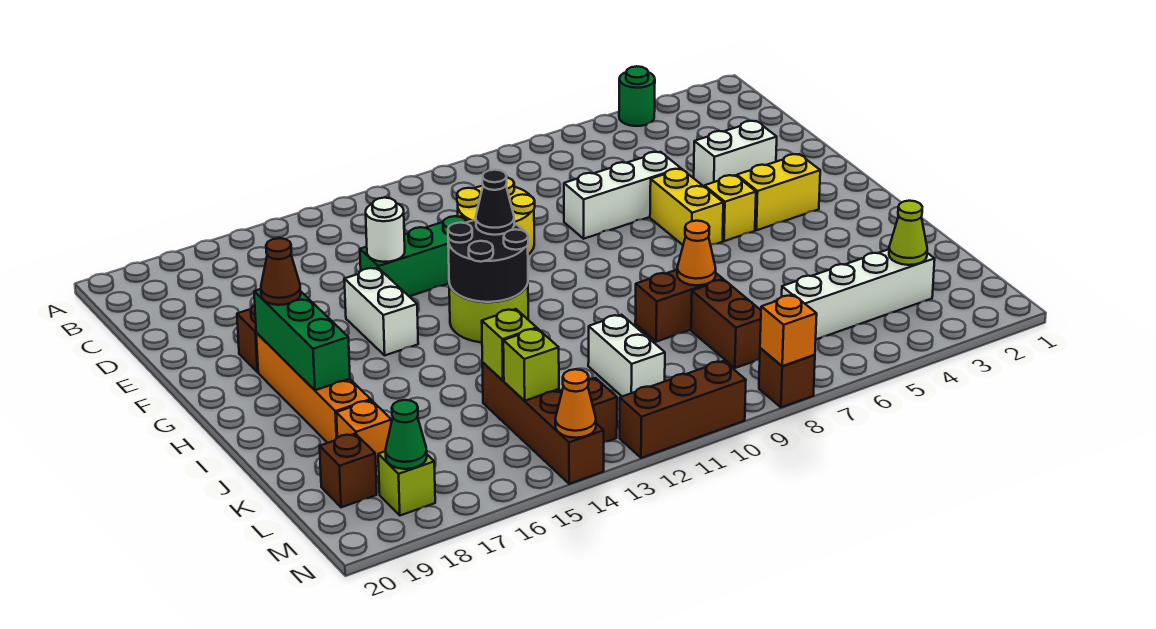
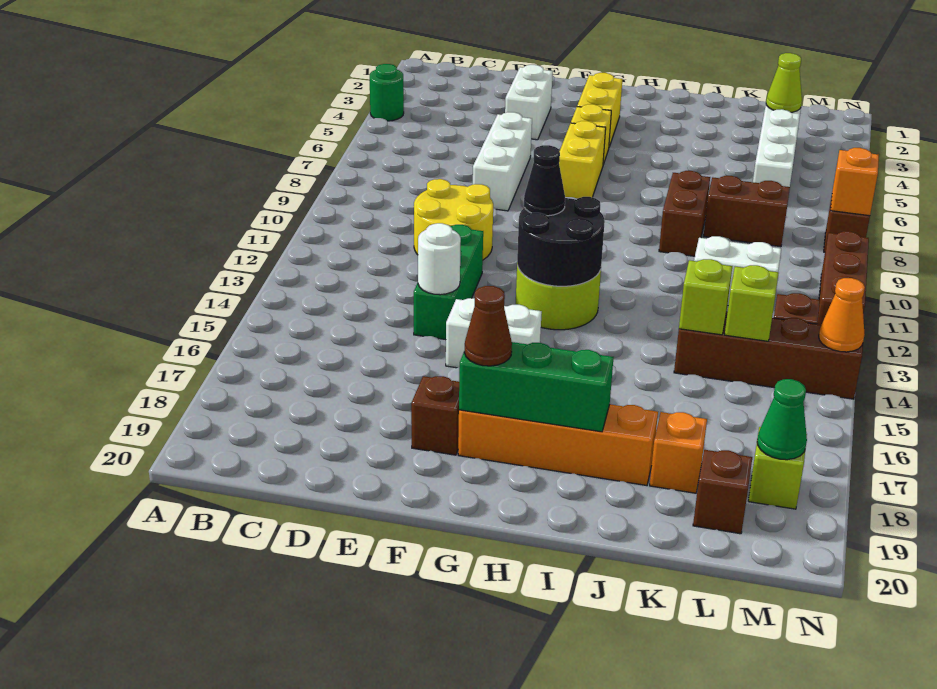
yellow brick F6:G6 level 1 -> yellow brick G6:G7 level 1
orange cone J8 level 2 -> none

